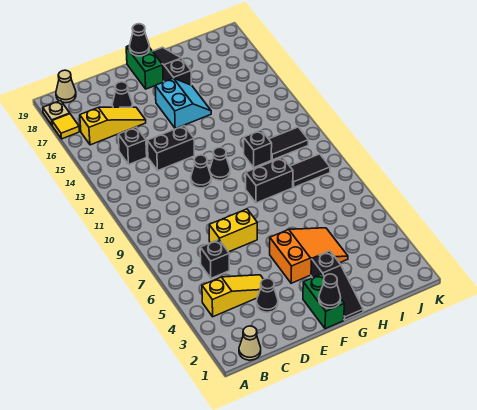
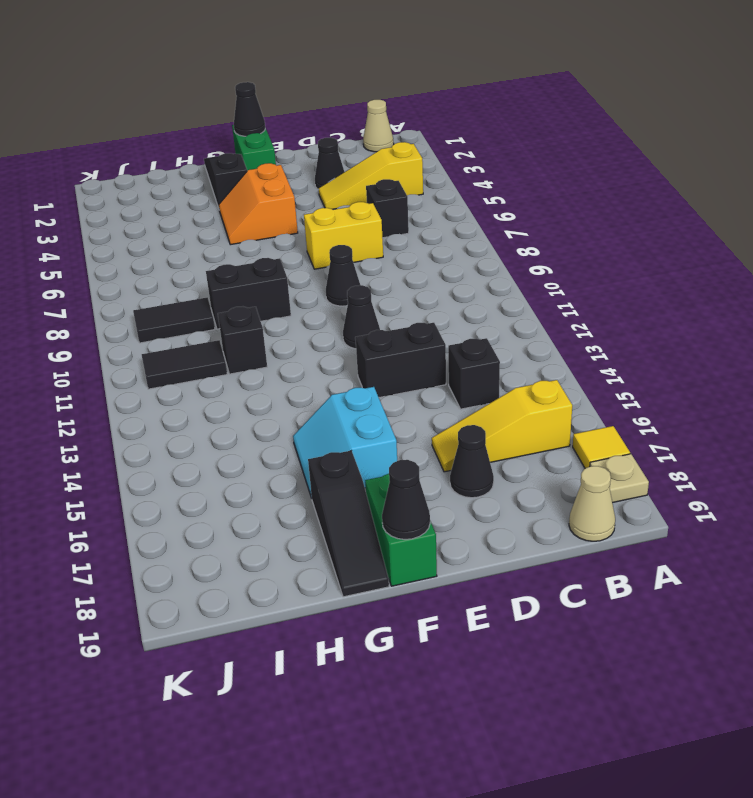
orange slope F4:H5 level 1 top F -> orange slope F4:G5 level 1 top F
black cone F11 level 1 -> black cone E9 level 1

